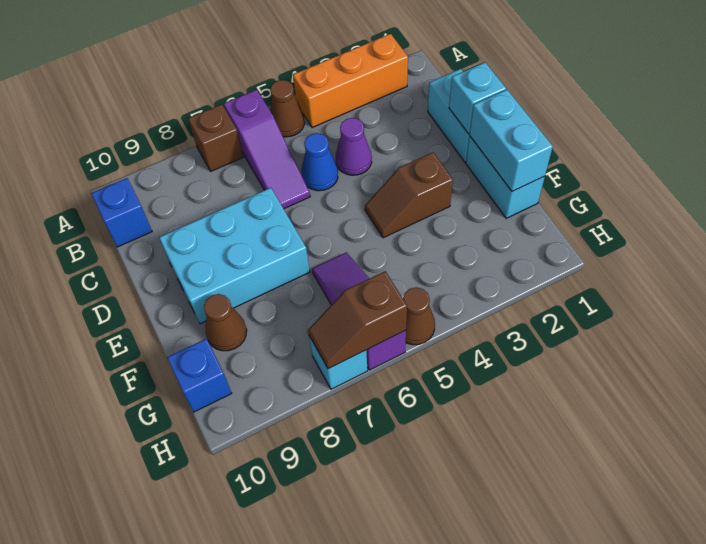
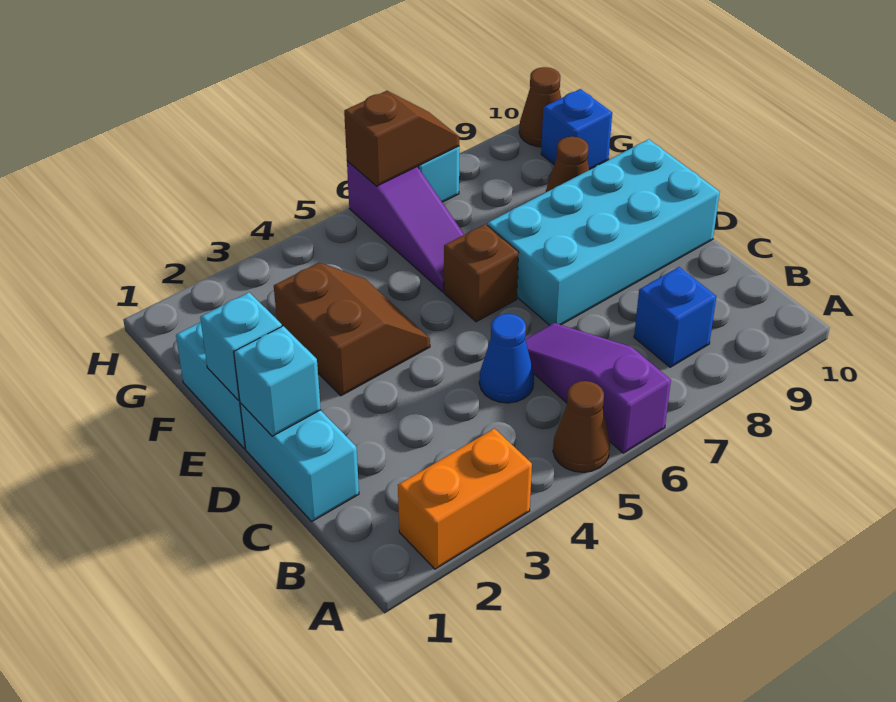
orange brick A2:A4 level 1 -> orange brick A2:A3 level 1
brown brick A7 level 1 -> brown brick E6 level 1
blue brick B10 level 1 -> blue brick B8 level 1
purple cone C4 level 1 -> none
cyan brick D7:E9 level 1 -> cyan brick D7:E10 level 1
cyan brick E1:F1 level 2 -> cyan brick E1 level 2
brown slope E3:E4 level 1 top 3 -> brown slope E3:F4 level 1 top 3
brown cone H5 level 1 -> brown cone H10 level 1

